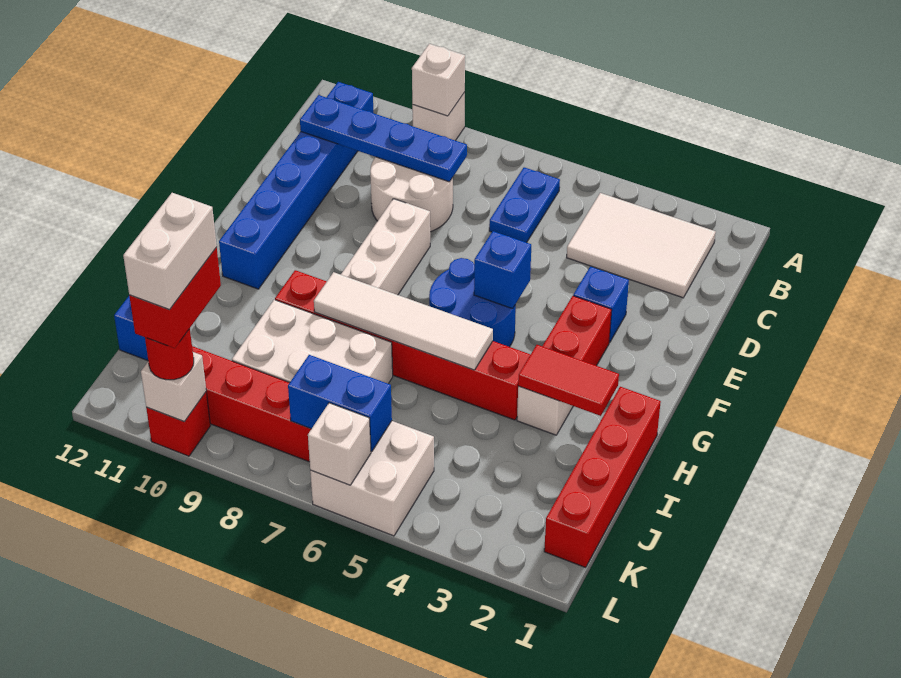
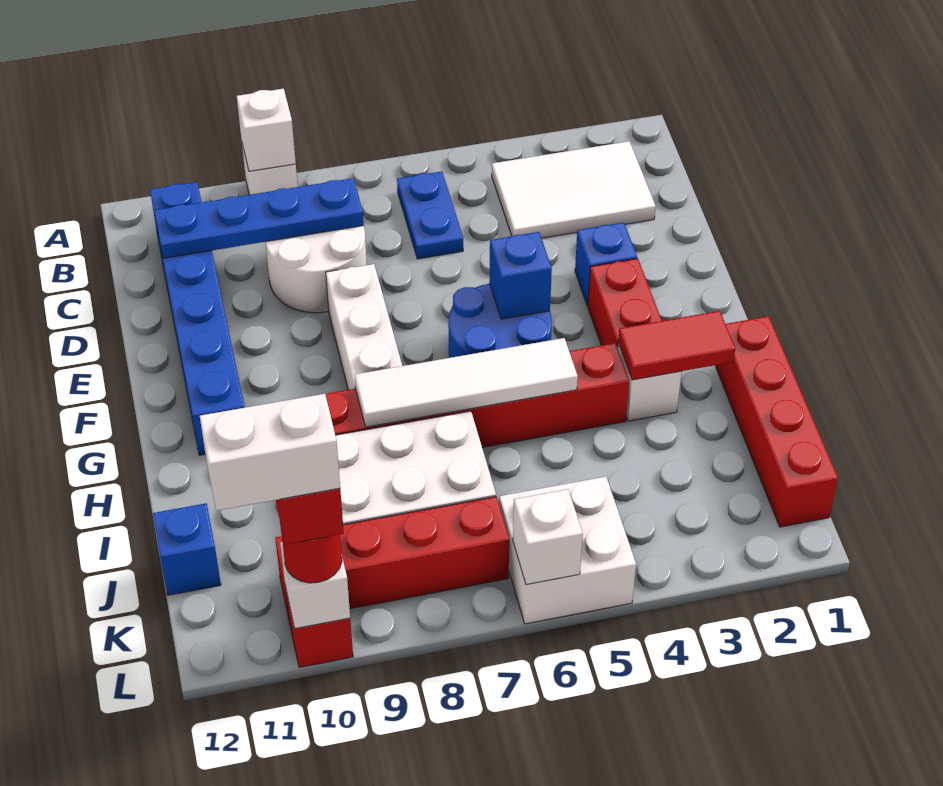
blue brick K6:K7 level 2 -> none
white brick K10:L10 level 5 -> white brick L10:L11 level 5

